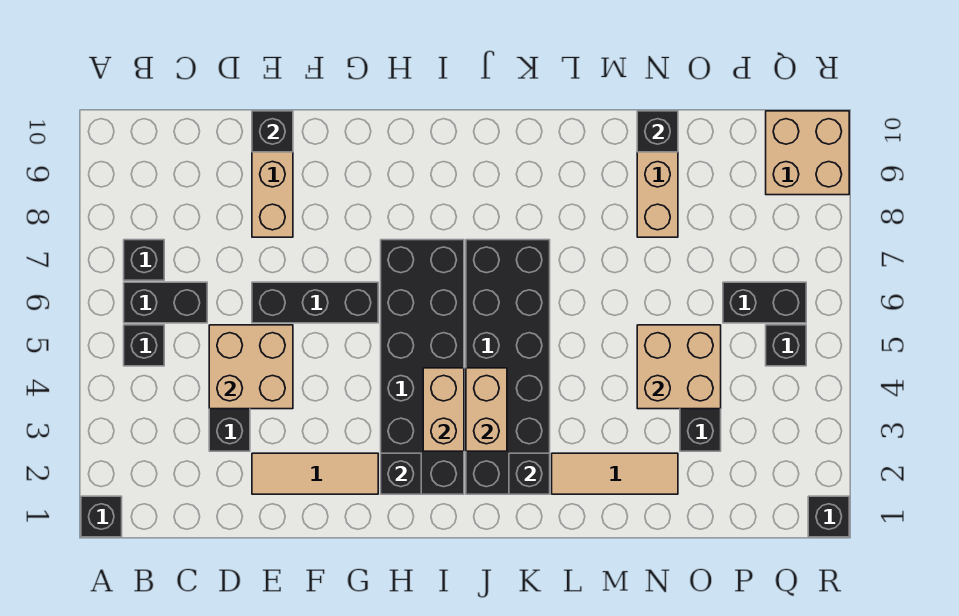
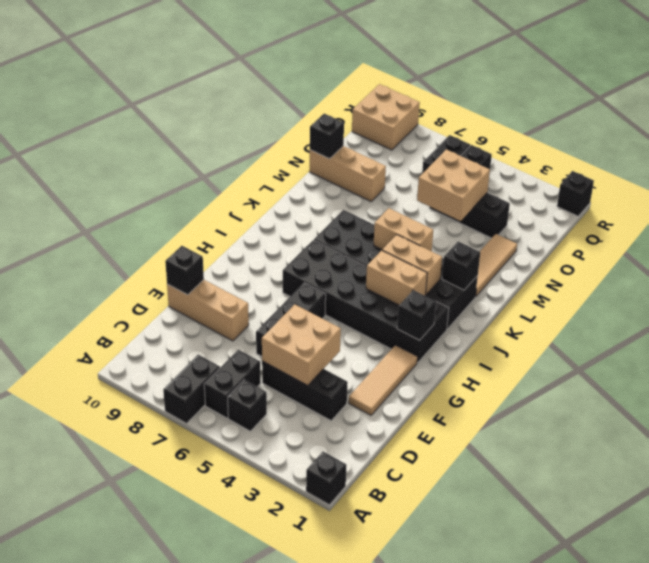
black brick B7 level 1 -> black brick A7:B7 level 1
none -> tan brick K4:K5 level 2

